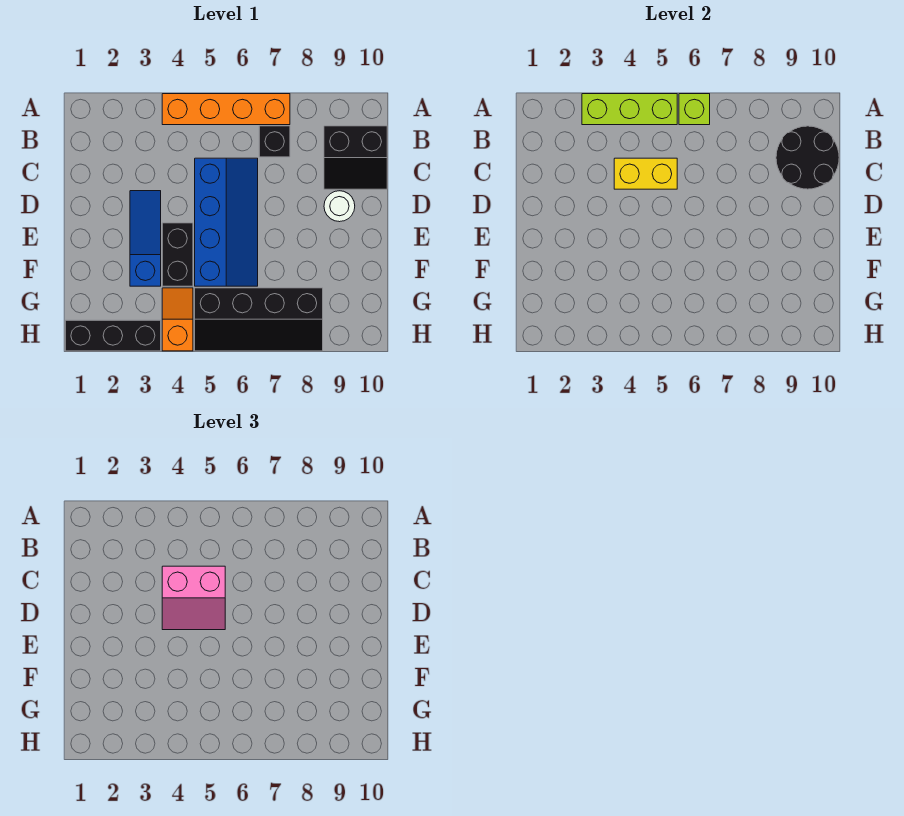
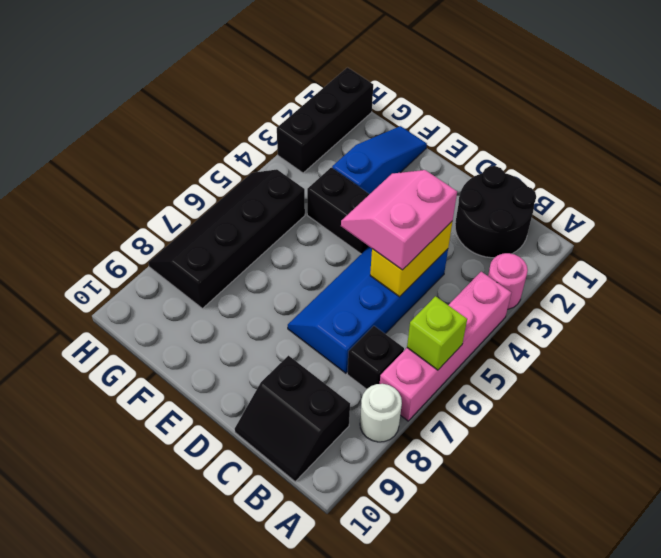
none -> pink round brick A3 level 1
lime brick A3:A5 level 2 -> none
orange brick A4:A7 level 1 -> pink brick A4:A7 level 1
black slope B9:C10 level 1 top B -> black slope B9:C10 level 1 top 9
black round brick B9:C10 level 2 -> black round brick B1:C2 level 1
blue slope C5:F6 level 1 top 5 -> blue slope C4:D7 level 1 top C
blue slope D3:F3 level 1 top F -> blue slope F1:F3 level 1 top 3
white round brick D9 level 1 -> white round brick A8 level 1
orange slope G4:H4 level 1 top H -> none

